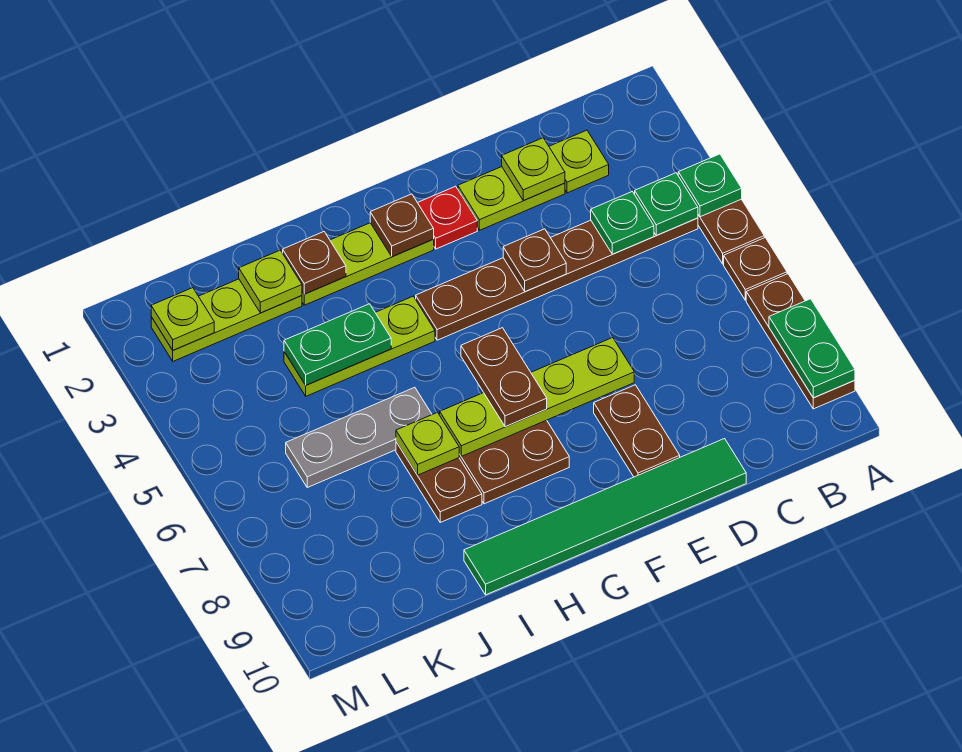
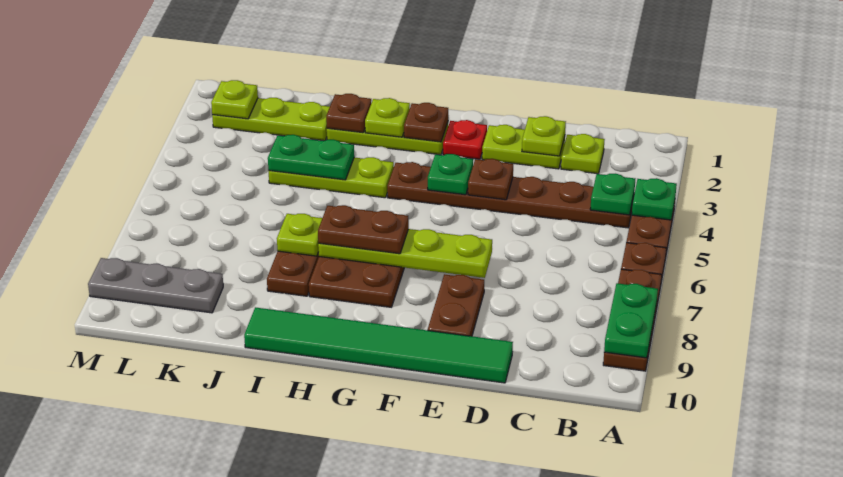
green plate C4 level 2 -> green plate F4 level 2
brown plate G6:G7 level 3 -> brown plate G7:H7 level 3
grey plate I6:K6 level 1 -> grey plate K9:M9 level 1
lime plate J2 level 2 -> lime plate H2 level 2

